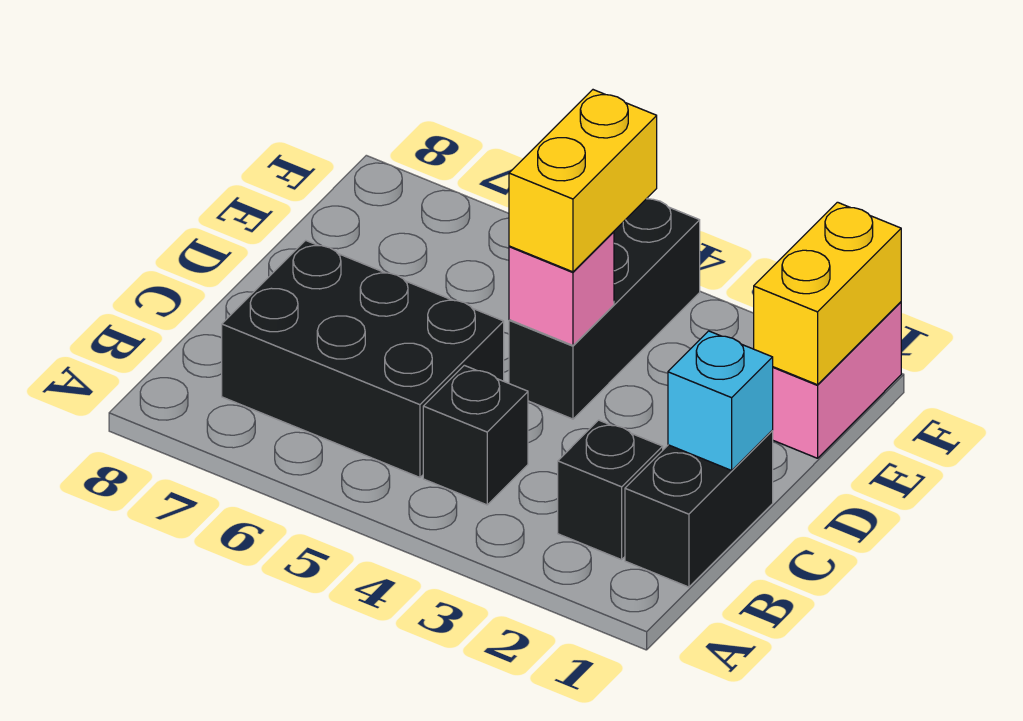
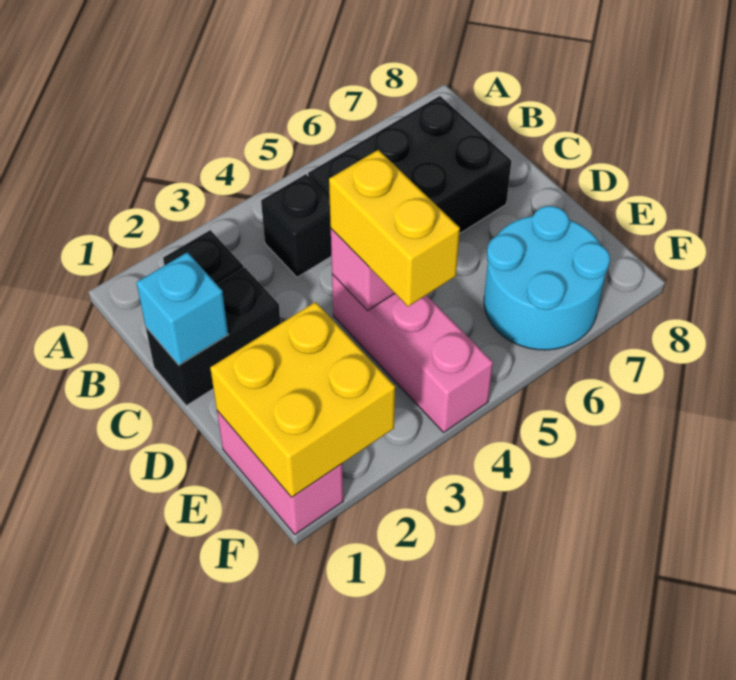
black brick B1:C1 level 1 -> black brick C1:C2 level 1
black brick D4:F4 level 1 -> pink brick D4:F4 level 1
yellow brick E1:F1 level 2 -> yellow brick E1:F2 level 2
none -> cyan round brick E6:F7 level 1

